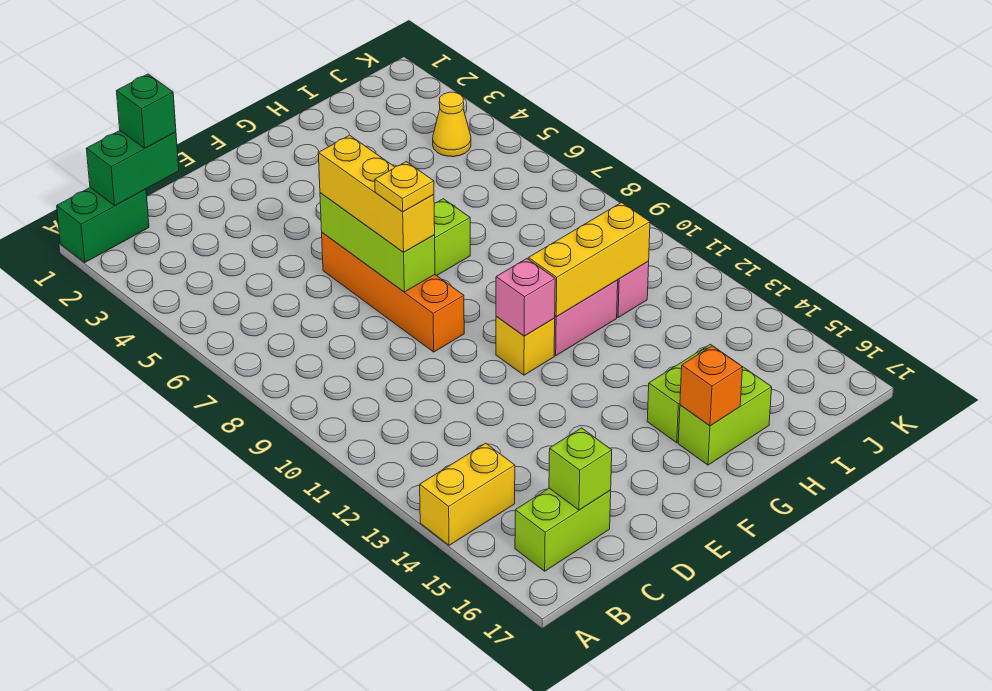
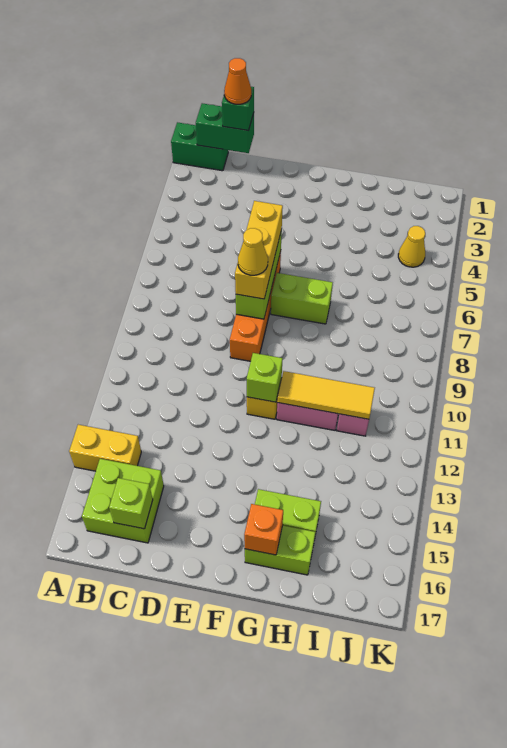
lime brick B16:C16 level 1 -> lime brick B15:C16 level 1
none -> orange cone C1 level 4
yellow plate E8 level 4 -> yellow cone E8 level 4
pink brick F11 level 2 -> lime brick F11 level 2
yellow brick G11:I11 level 2 -> yellow tile G11:I11 level 2

